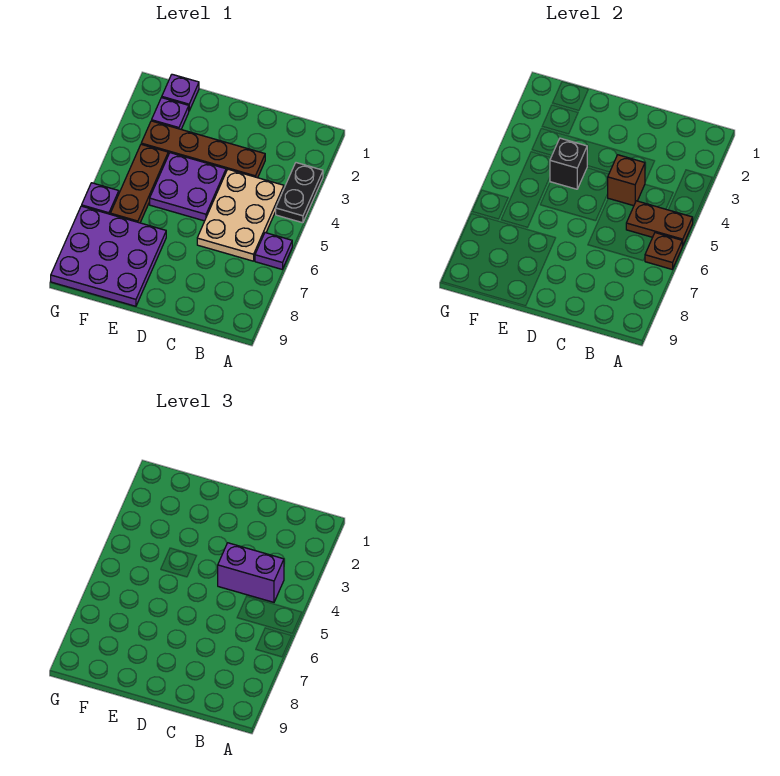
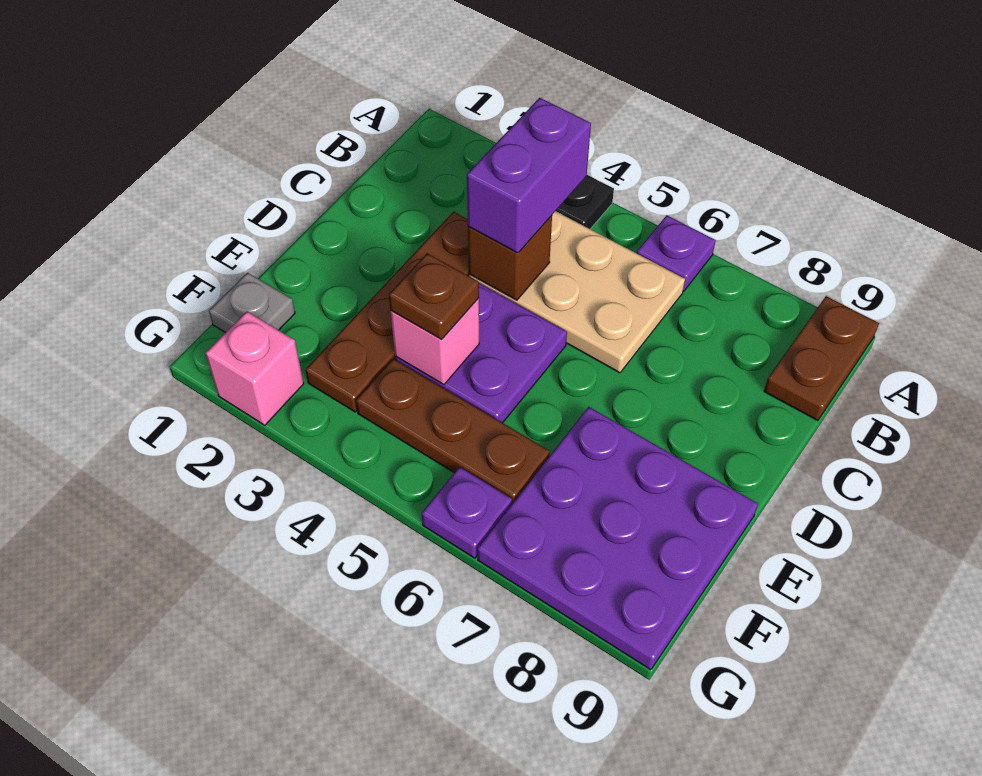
brown plate A5:B5 level 2 -> brown plate A9:B9 level 1
brown plate A6 level 2 -> brown plate E4 level 3
black brick E4 level 2 -> pink brick E4 level 2
purple plate F1 level 1 -> grey plate F1 level 1
purple plate F2 level 1 -> none
none -> pink brick G2 level 1

